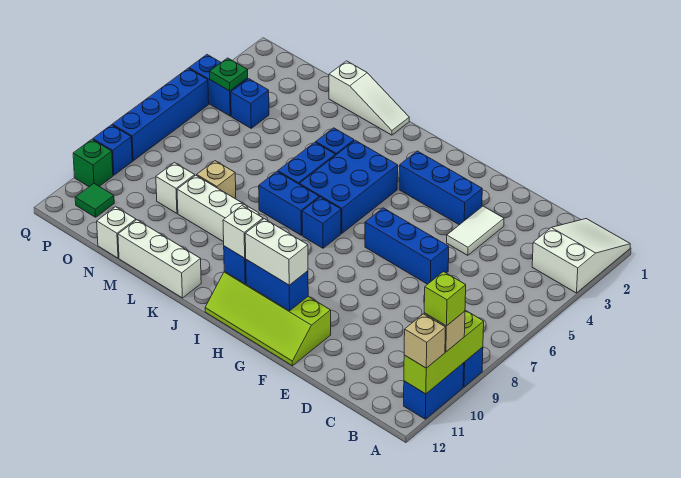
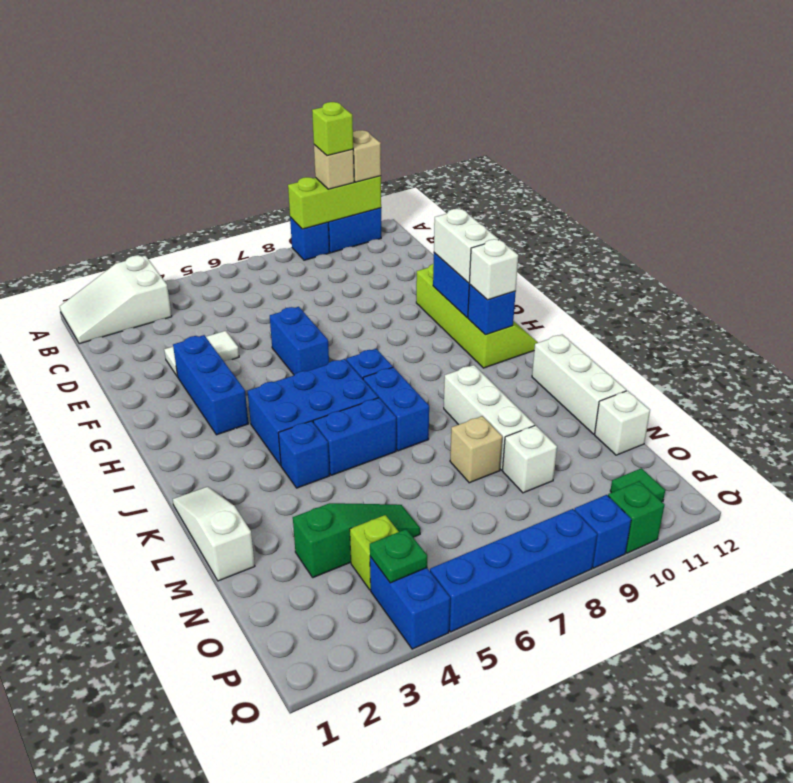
blue brick E6:G6 level 1 -> blue brick F6:G6 level 1
none -> green slope N3:N5 level 1 top 3
blue brick O4 level 1 -> lime brick O4 level 1

